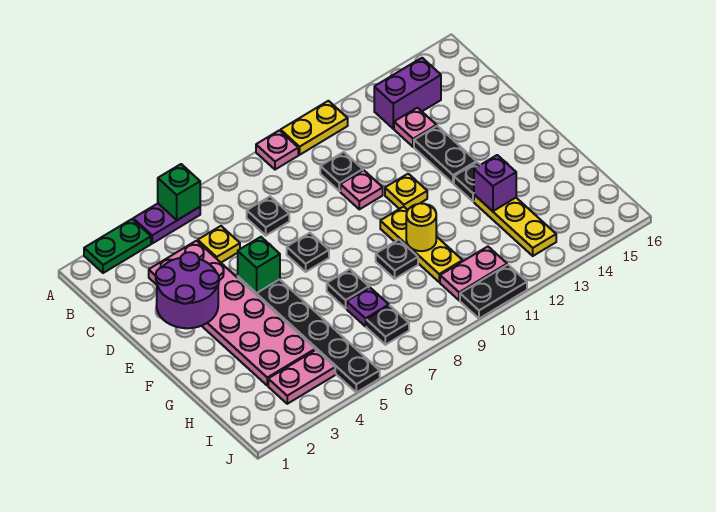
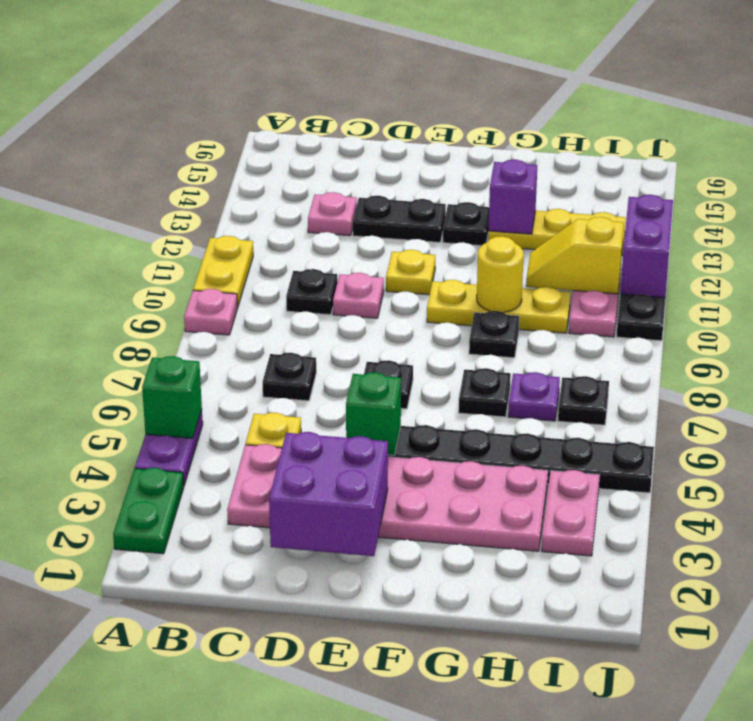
purple brick B13:B14 level 1 -> purple brick J11:J12 level 2
purple round brick D2:E3 level 2 -> purple brick D2:E3 level 2
none -> yellow slope H11:I11 level 2 top I

